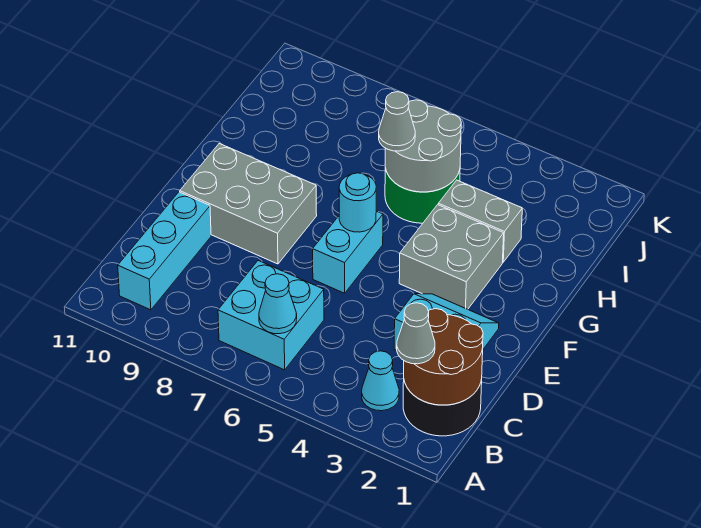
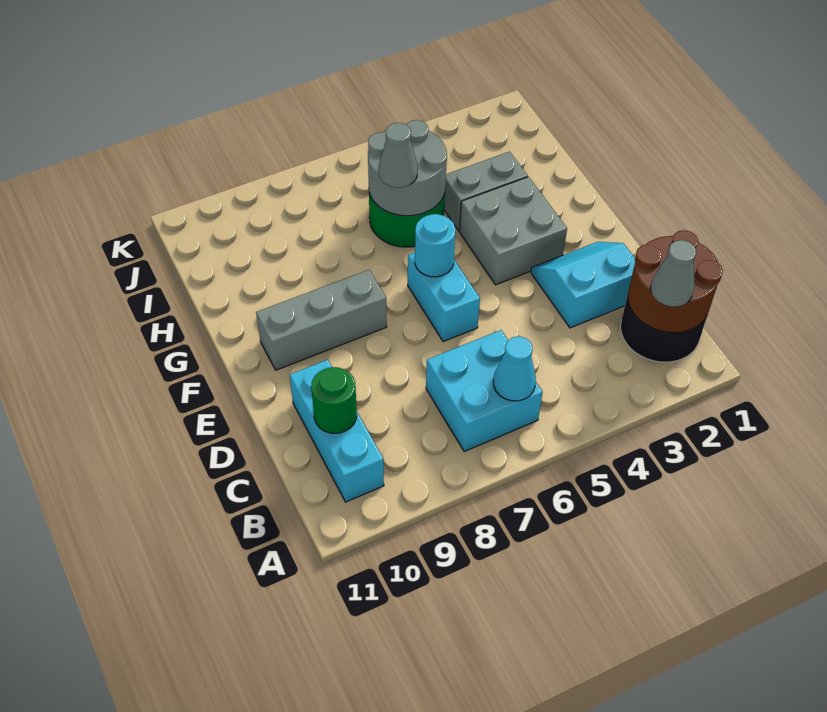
cyan cone B3 level 1 -> none
none -> green round brick C10 level 2
grey brick E8:F10 level 1 -> grey brick F8:F10 level 1

